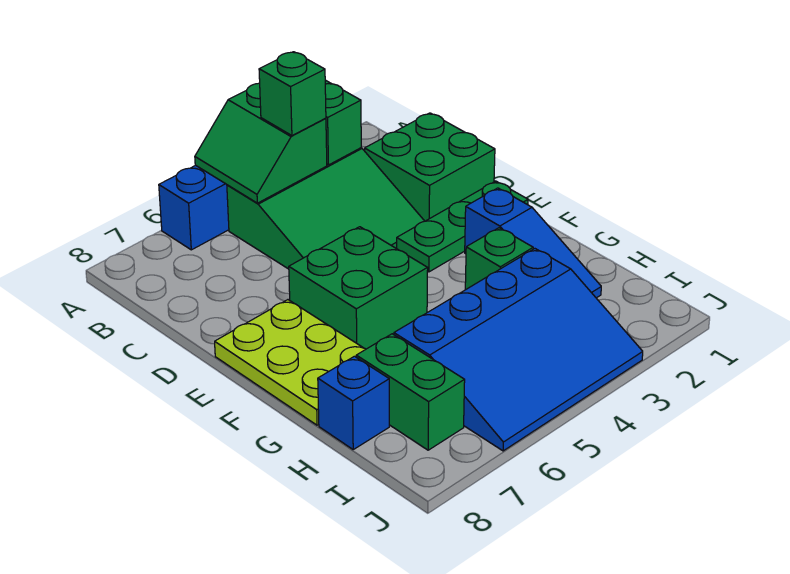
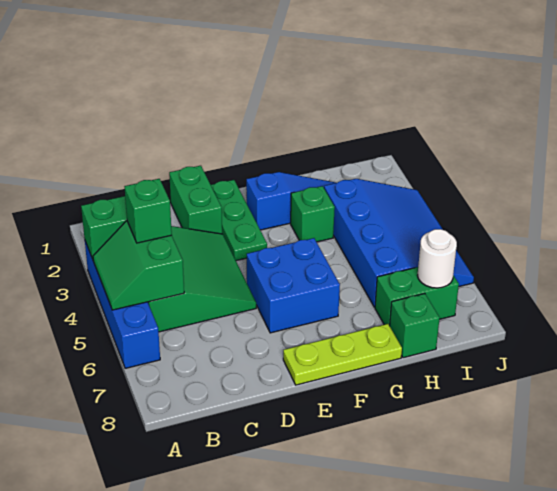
green slope A4:B5 level 2 top 4 -> green slope A4:B5 level 2 top B
green brick C1:D2 level 1 -> green brick D1:D2 level 1
green brick E5:F6 level 1 -> blue brick E5:F6 level 1
lime plate E7:G8 level 1 -> lime plate E8:G8 level 1
blue brick H8 level 1 -> green brick H8 level 1
none -> white round brick I7 level 2

